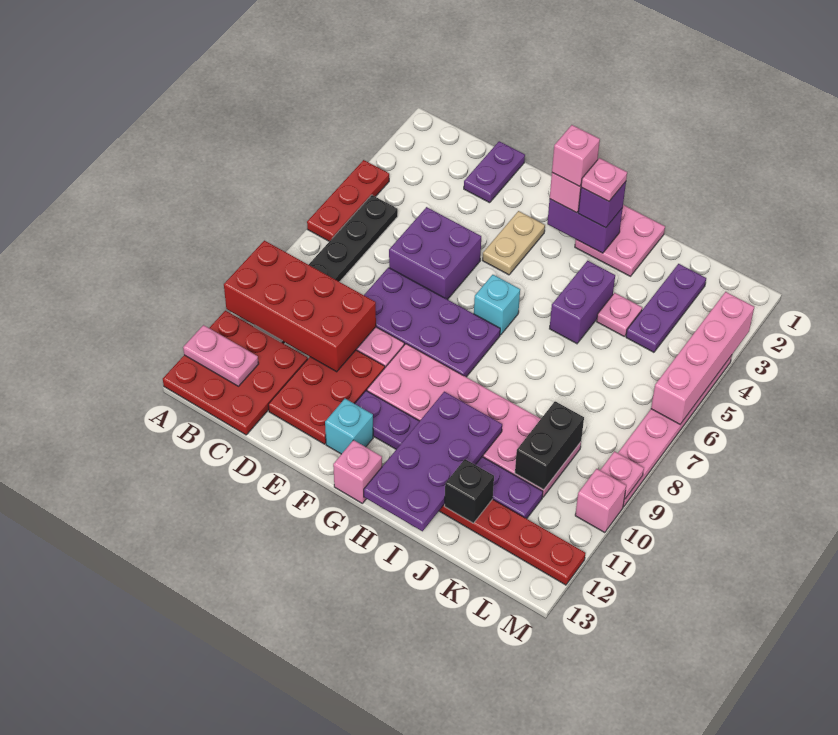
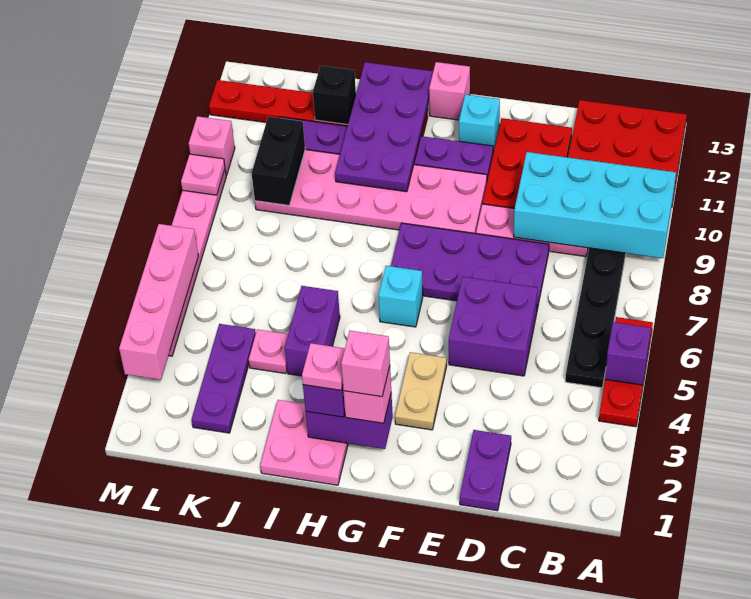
none -> purple brick A5 level 2
red brick A9:D10 level 2 -> cyan brick A9:D10 level 2
pink plate A12:B12 level 2 -> none

